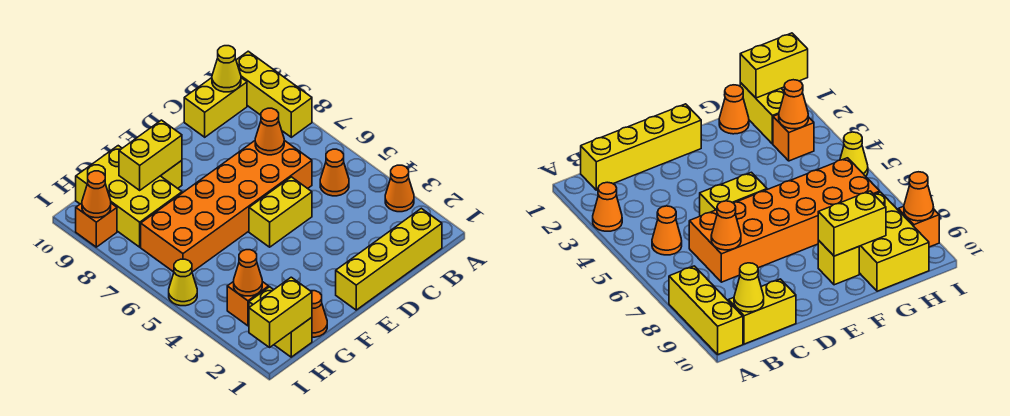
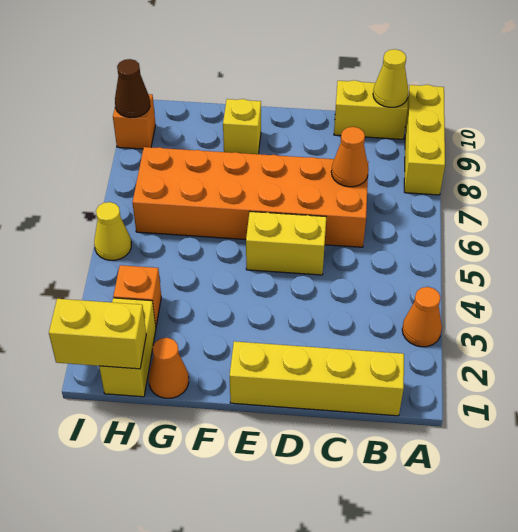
orange cone B5 level 1 -> none
yellow brick F9:G9 level 2 -> none
yellow brick G8:H10 level 1 -> none
orange cone H3 level 2 -> none
orange cone I9 level 2 -> brown cone I9 level 2

